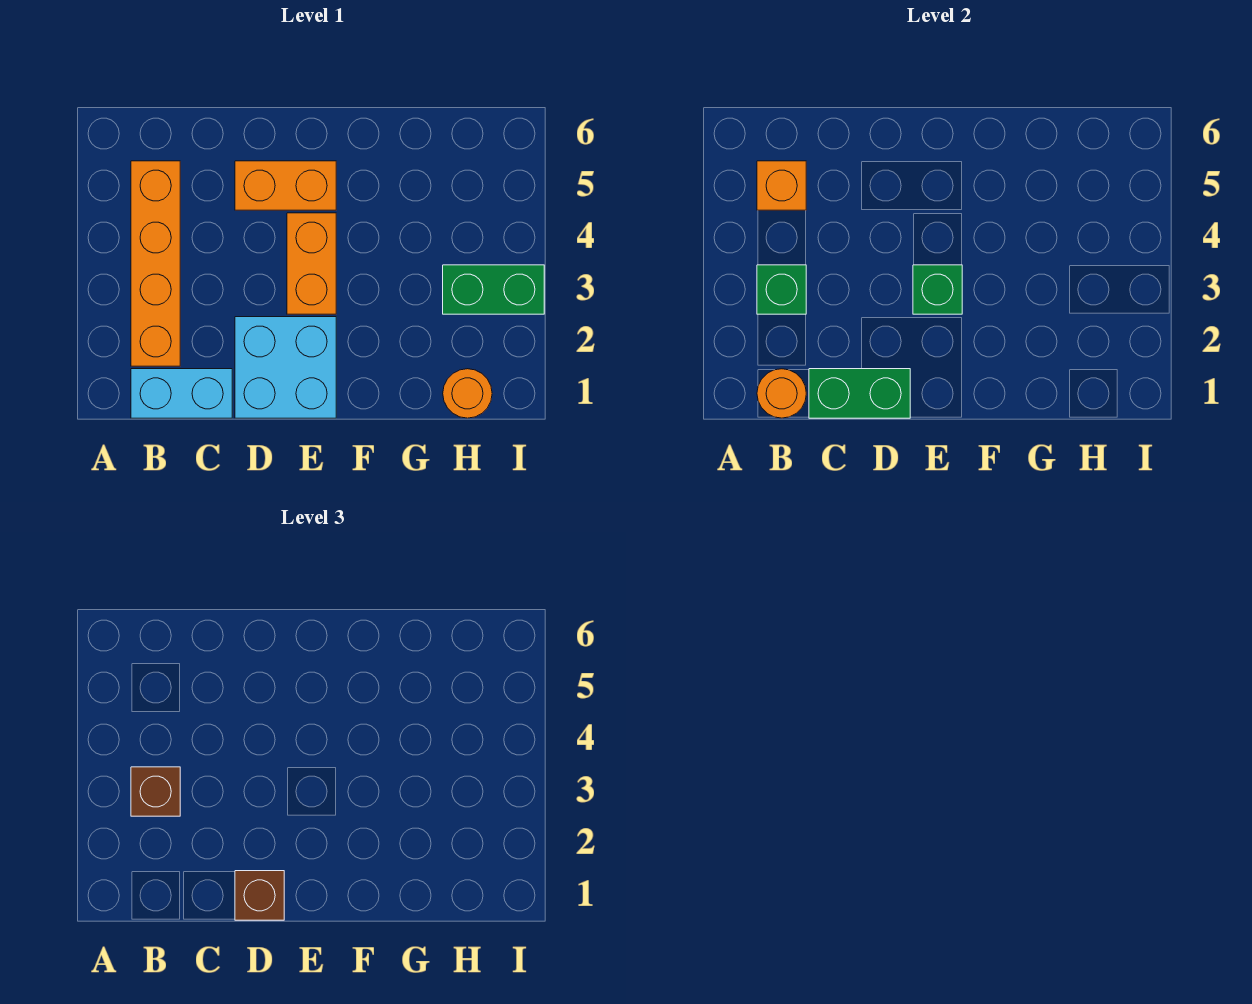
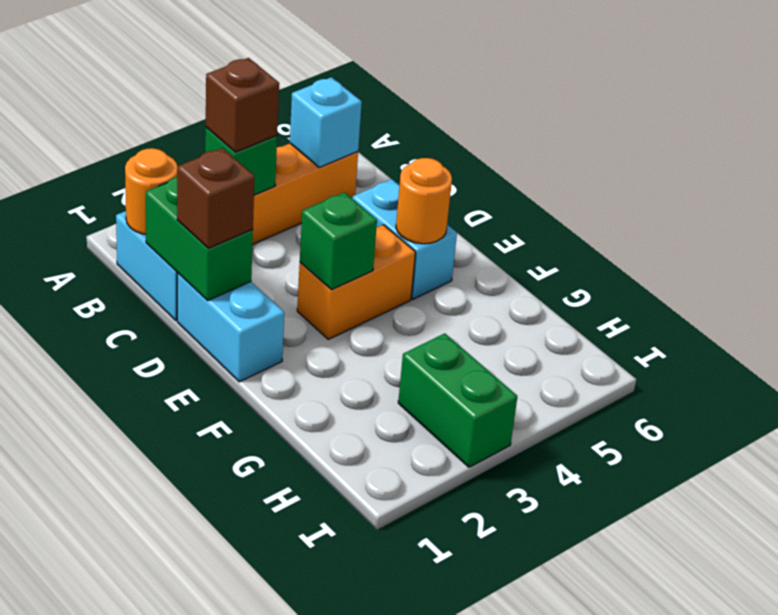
orange brick B5 level 2 -> cyan brick B5 level 2
cyan brick D1:E2 level 1 -> cyan brick D1:E1 level 1
orange brick D5:E5 level 1 -> cyan brick D5:E5 level 1
orange round brick H1 level 1 -> orange round brick E5 level 2

